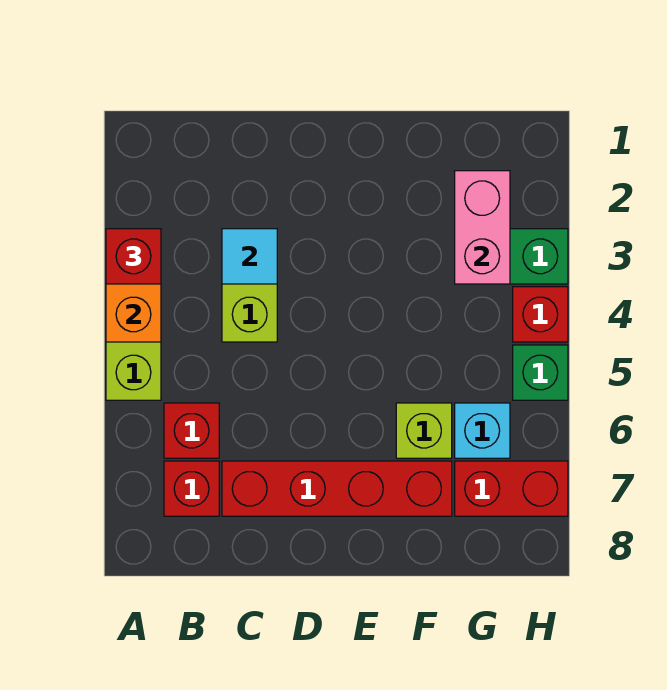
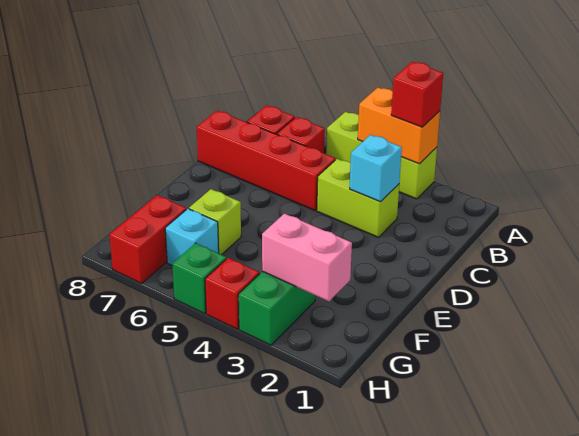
cyan tile C3 level 2 -> cyan brick C3 level 2
red brick C7:F7 level 1 -> red brick C5:C8 level 1

